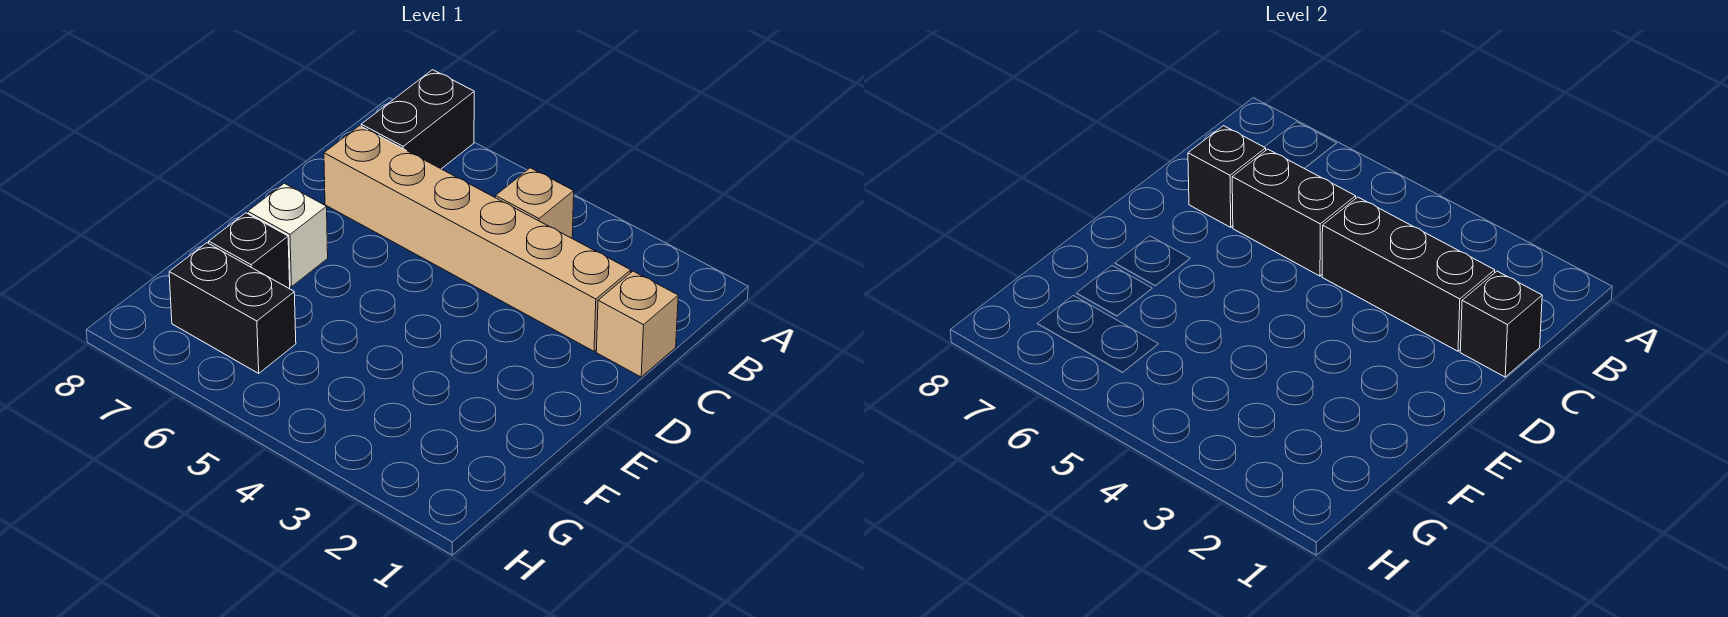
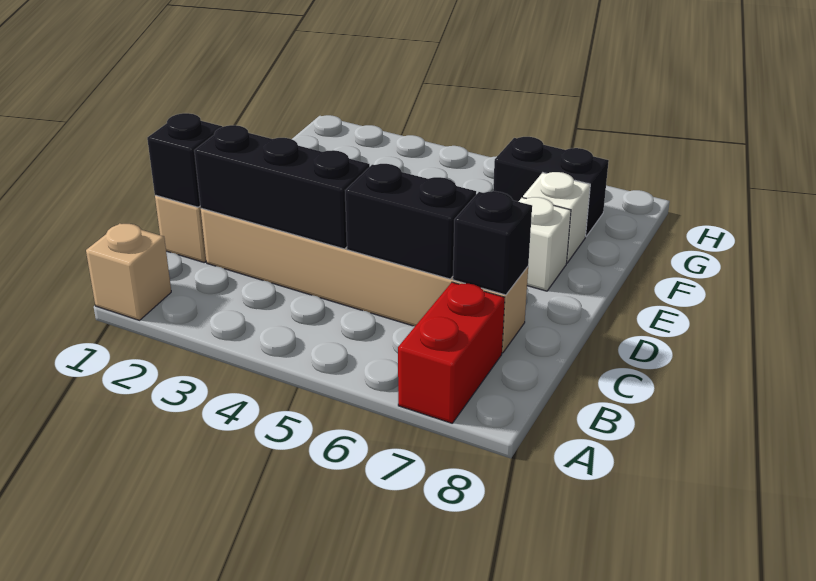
black brick A7:B7 level 1 -> red brick A7:B7 level 1
tan brick B4 level 1 -> tan brick A1 level 1
black brick F7 level 1 -> white brick F7 level 1

